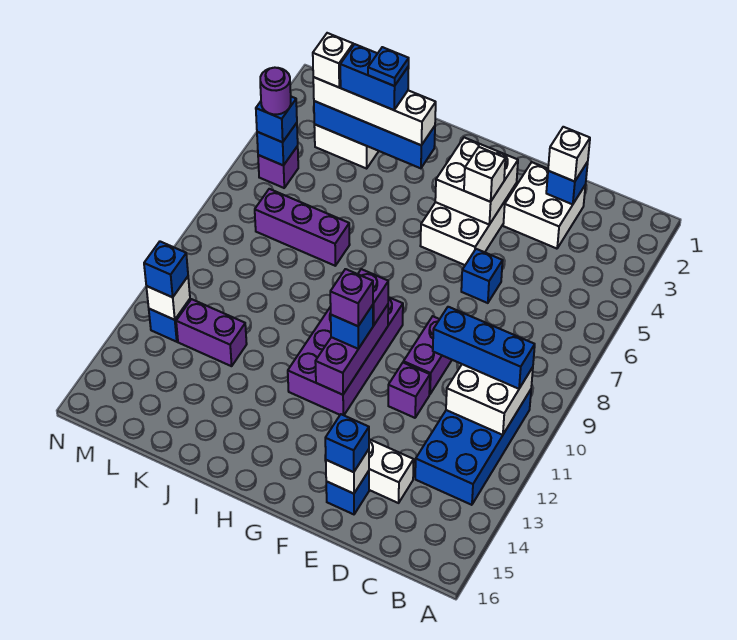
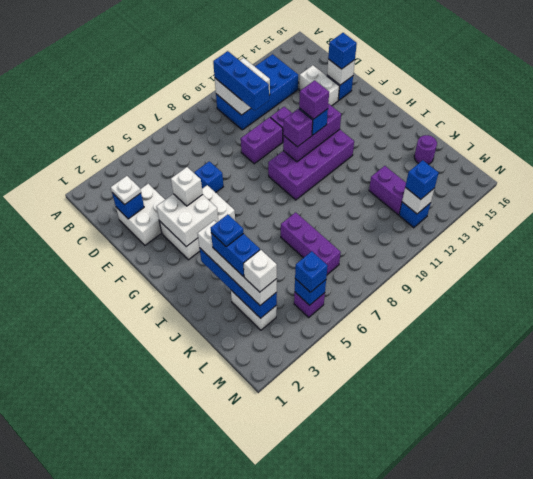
white brick D2 level 3 -> white plate D2 level 3
purple round brick M5 level 4 -> purple round brick K15 level 1

